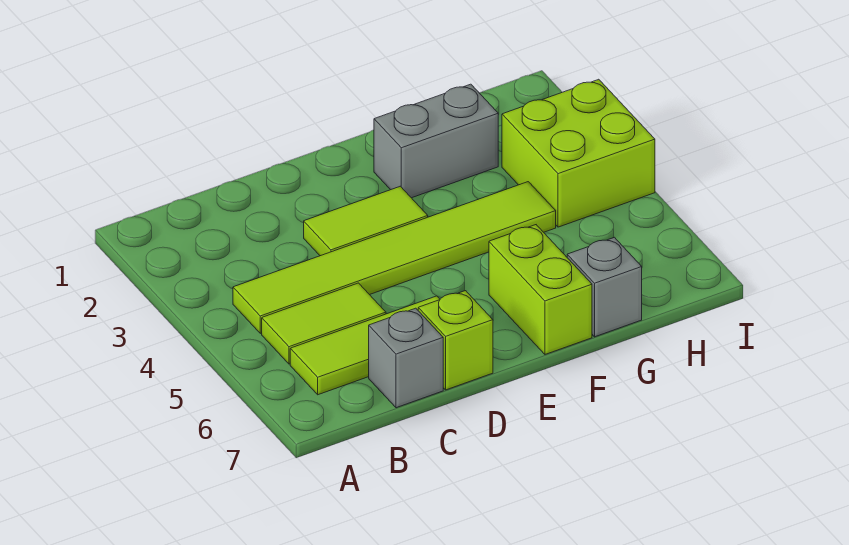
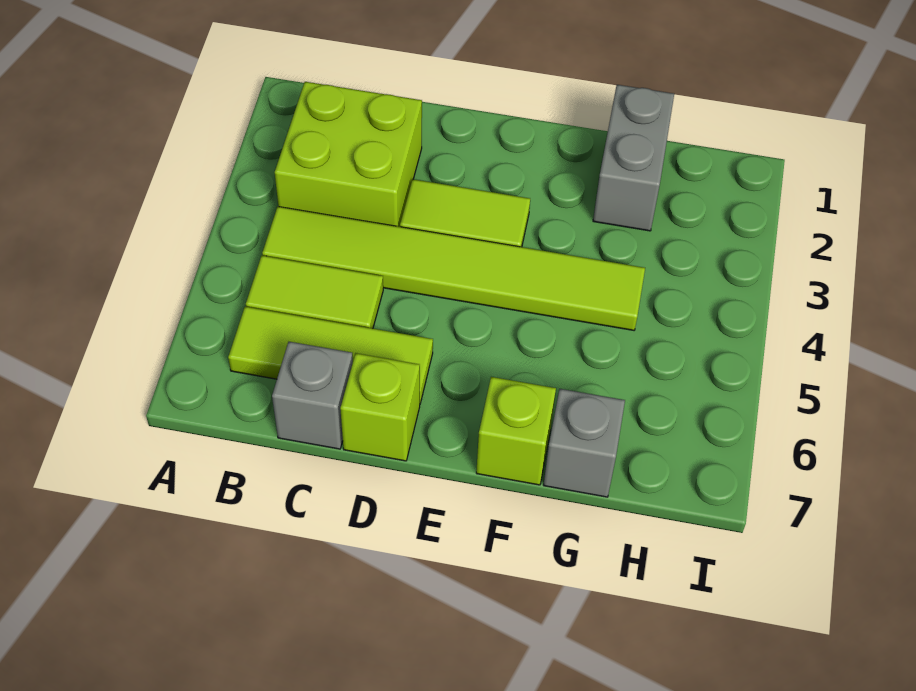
grey brick F2:G2 level 1 -> grey brick G1:G2 level 1
lime brick F6:F7 level 1 -> lime brick F7 level 1
lime brick H3:I4 level 1 -> lime brick B2:C3 level 1

